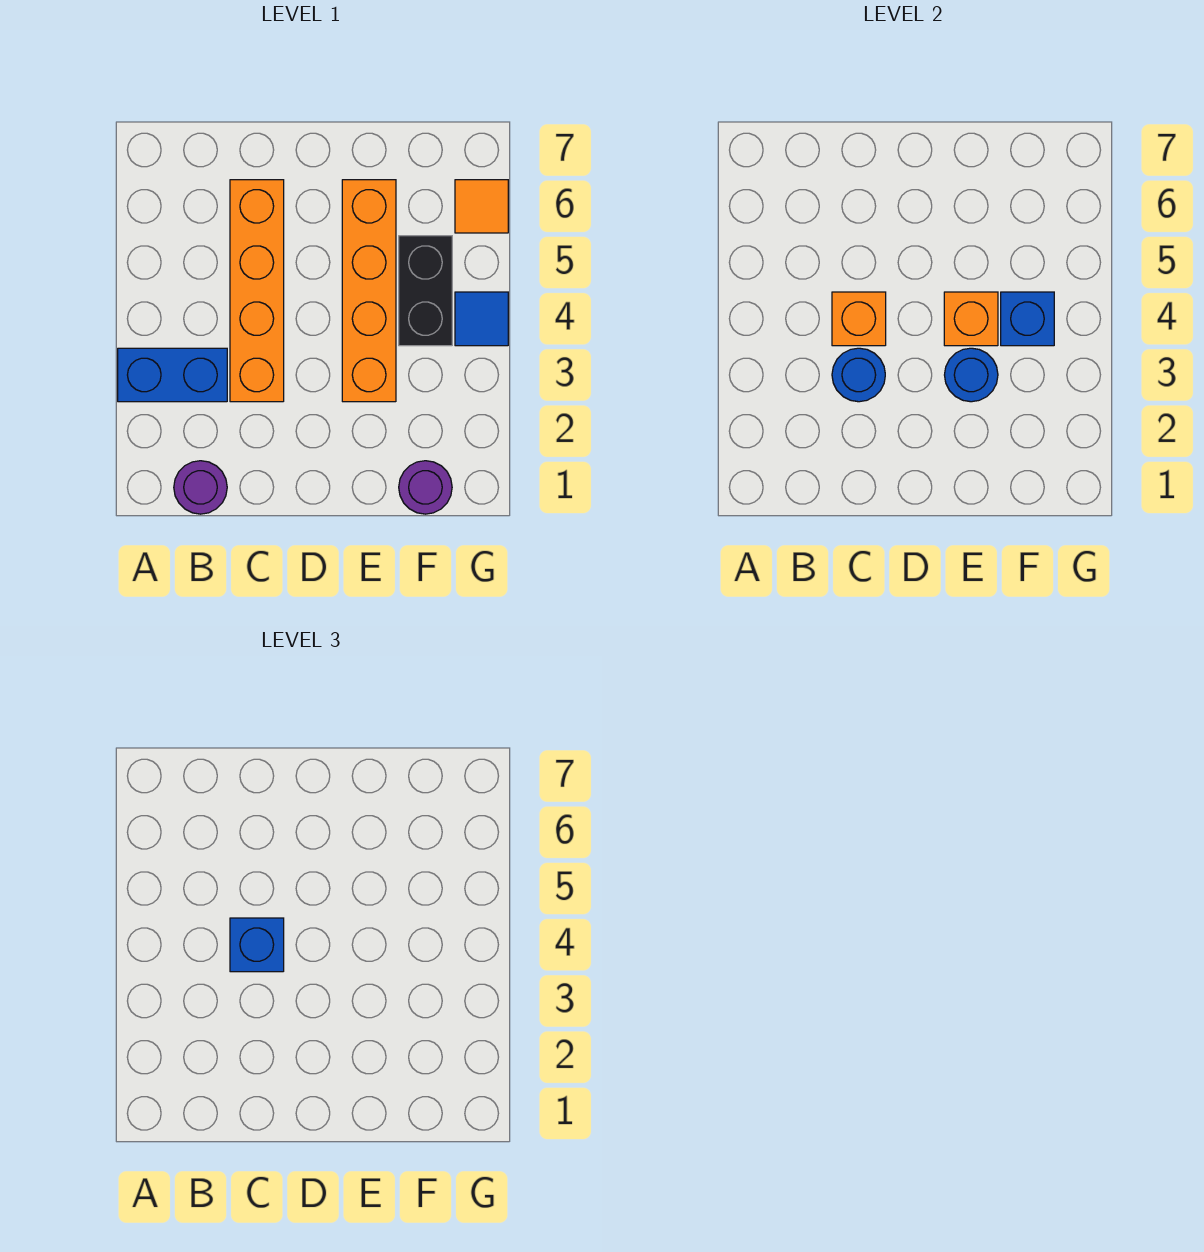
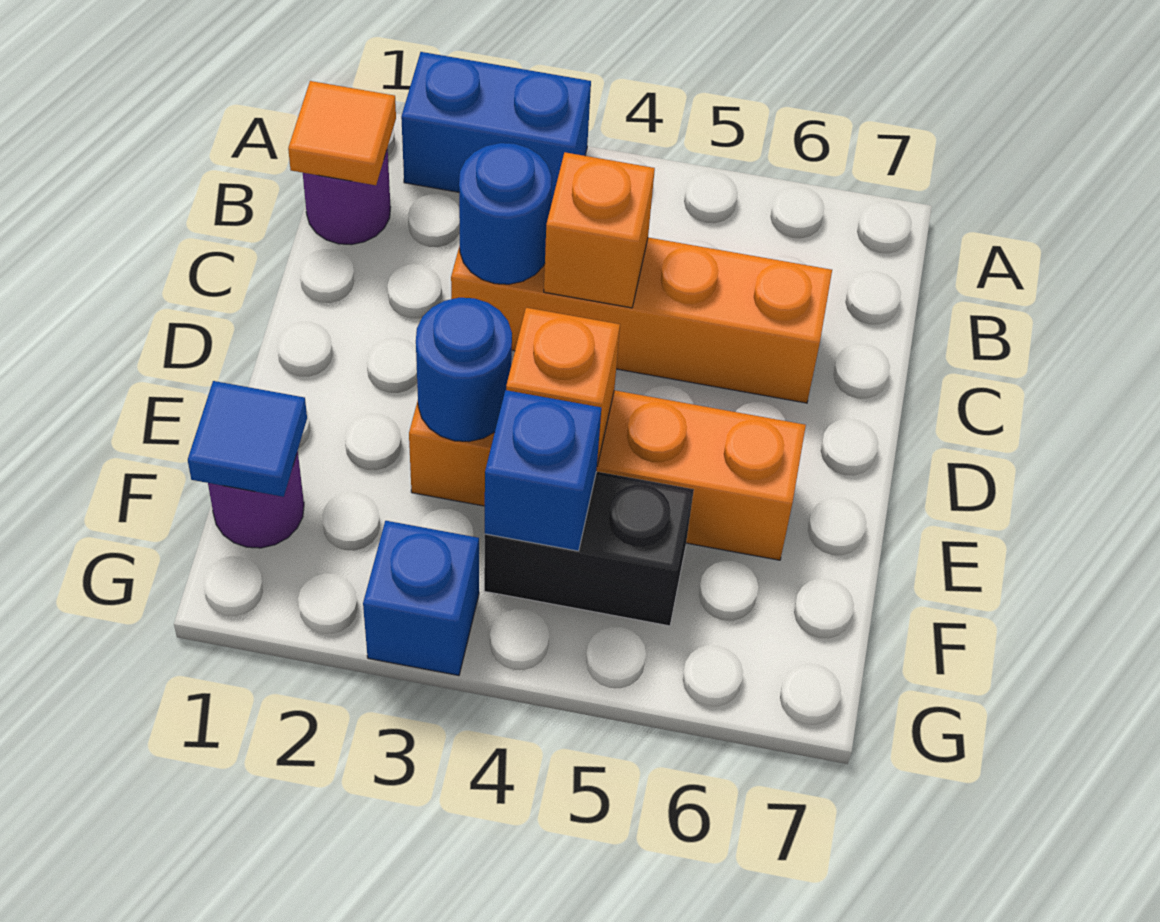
blue brick A3:B3 level 1 -> blue brick A2:A3 level 1
blue brick C4 level 3 -> blue brick G3 level 1
blue tile G4 level 1 -> blue tile F1 level 2
orange tile G6 level 1 -> orange tile B1 level 2

